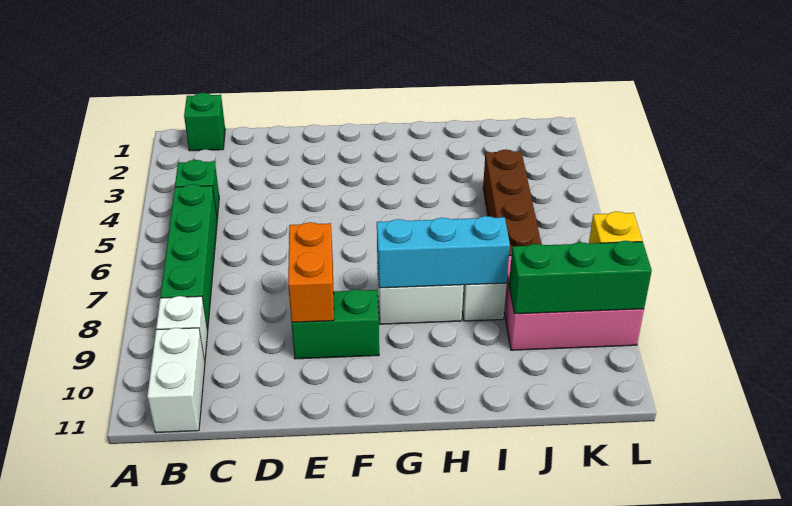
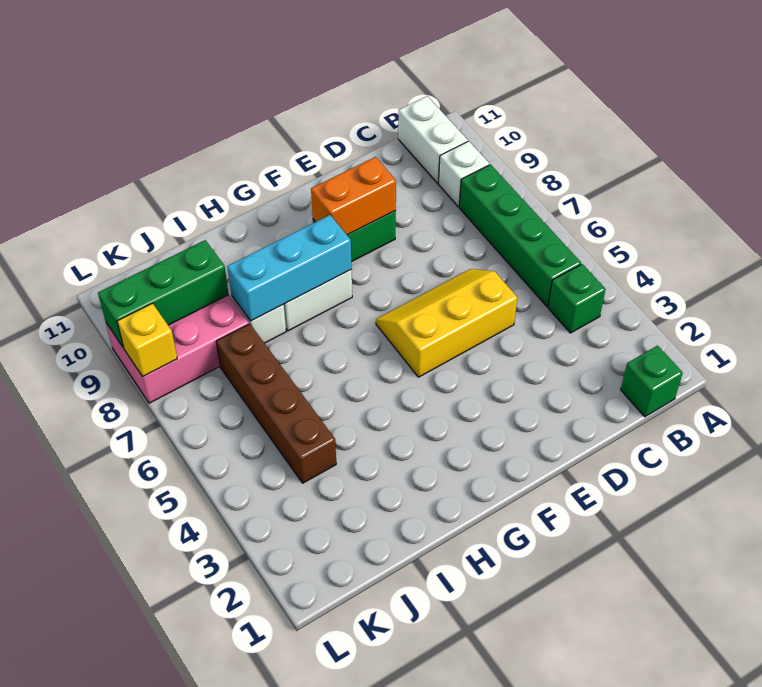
none -> yellow slope D5:F6 level 1 top 5
orange brick E8:E9 level 2 -> orange brick E9:F9 level 2

